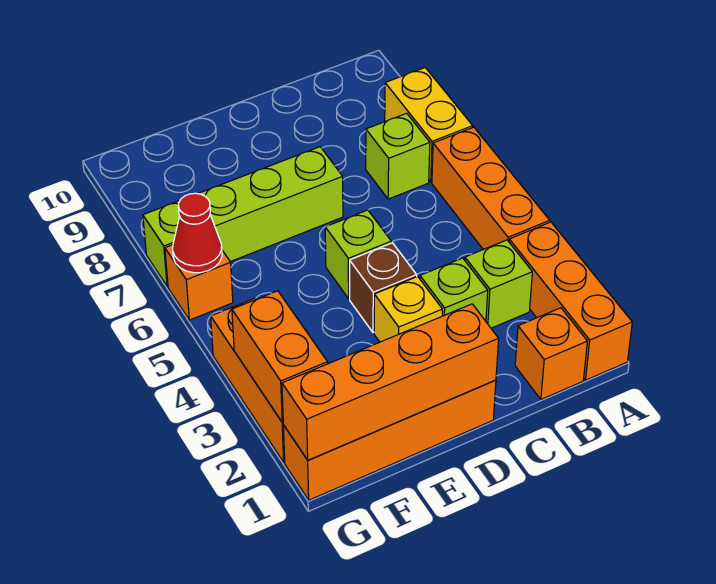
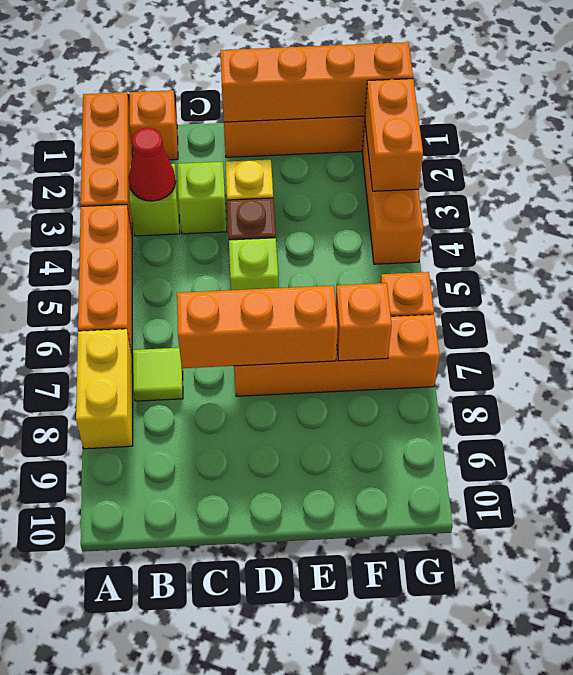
lime brick B7 level 1 -> lime tile B7 level 1
none -> orange brick C7:E7 level 2
lime brick D7:G7 level 1 -> orange brick D7:G7 level 1
none -> orange brick F7 level 2
red cone G6 level 2 -> red cone B3 level 2

